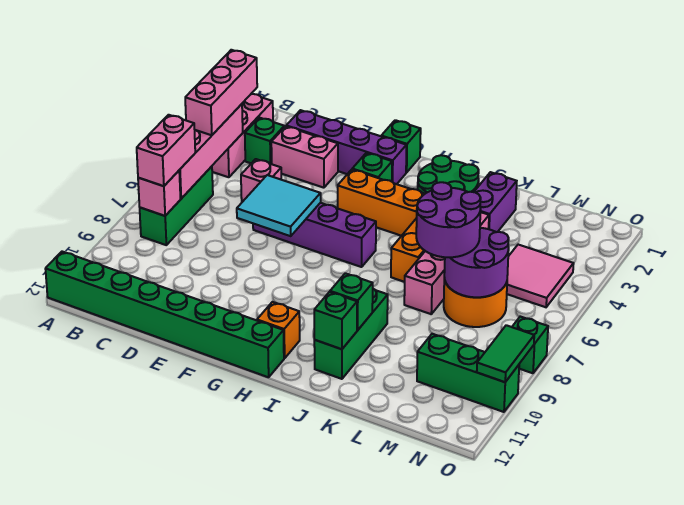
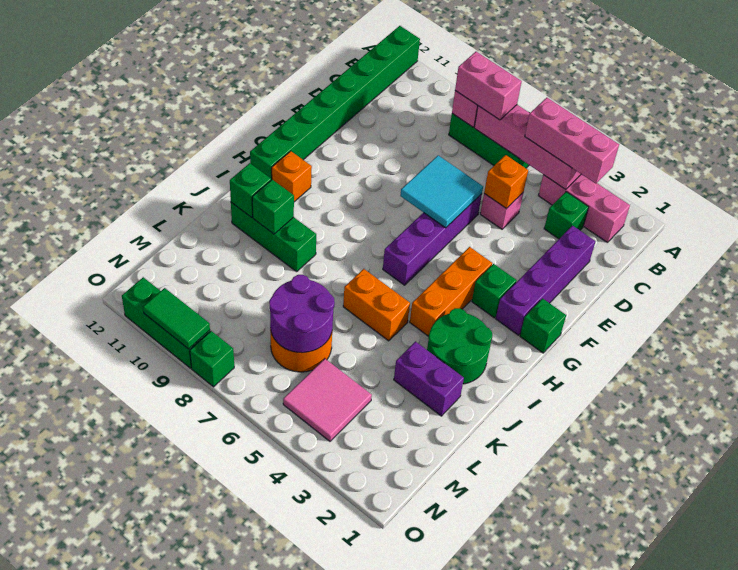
pink brick D3:E3 level 1 -> none
none -> orange brick D5 level 2
pink brick K4:K7 level 1 -> none
purple round brick K6:L7 level 3 -> none
green brick M10:O10 level 1 -> green brick O9:O11 level 1

